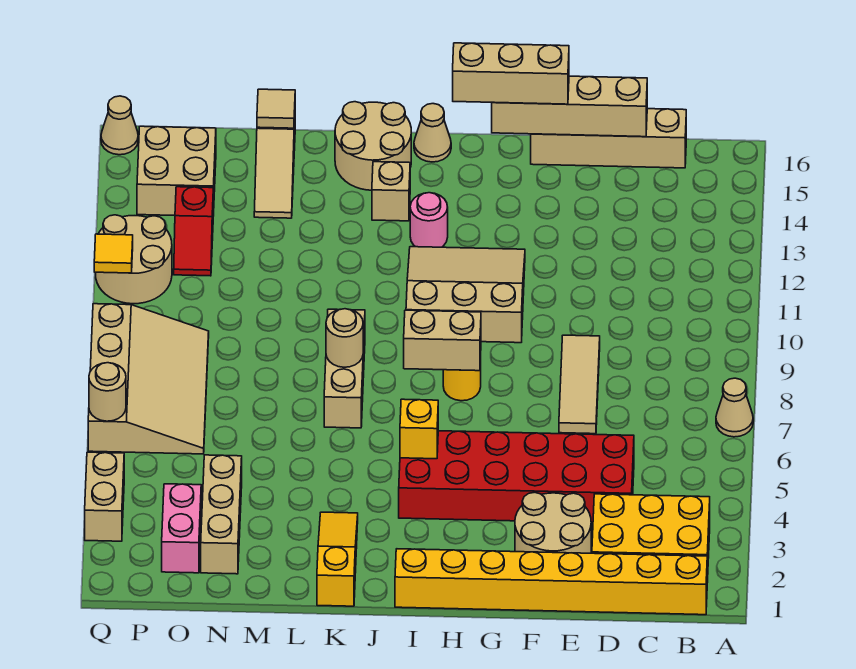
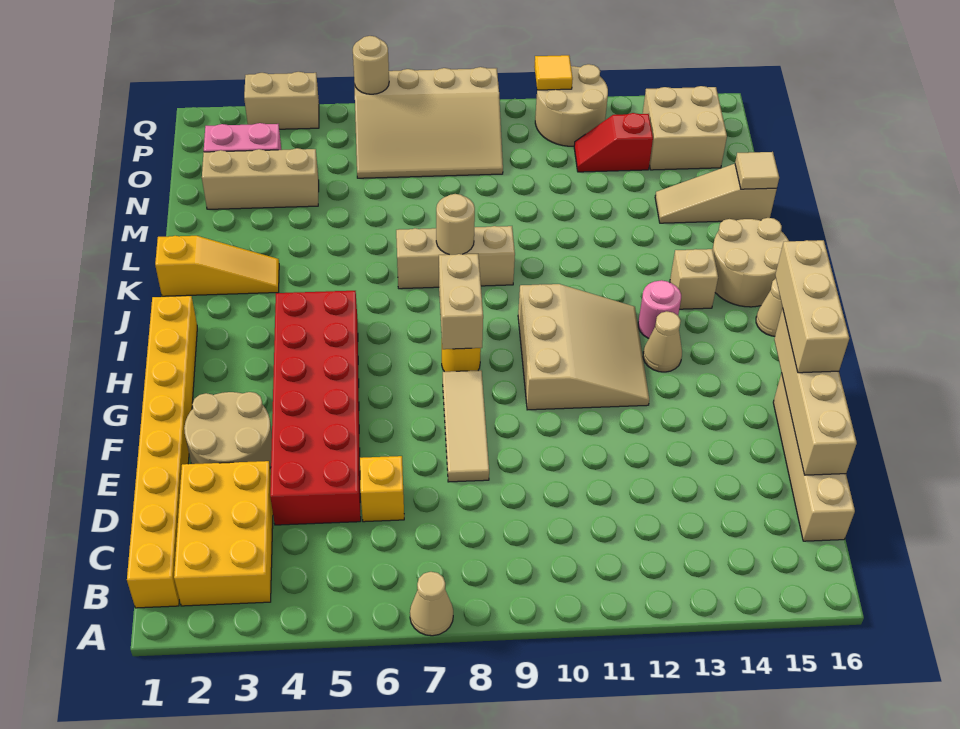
tan tile E7:E9 level 1 -> tan tile E8:G8 level 1
yellow brick I5 level 2 -> yellow brick D6 level 1
tan cone Q16 level 1 -> tan cone H13 level 1

